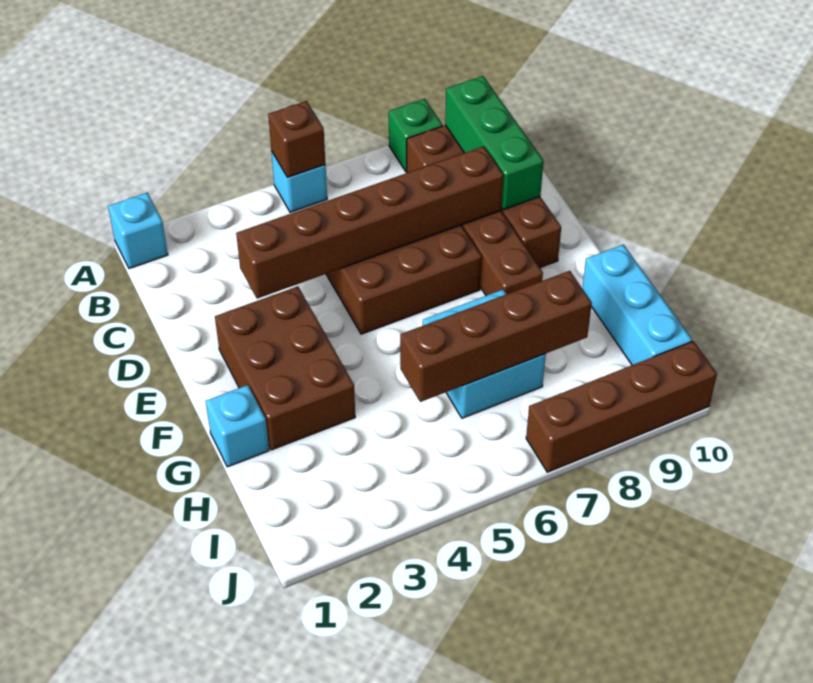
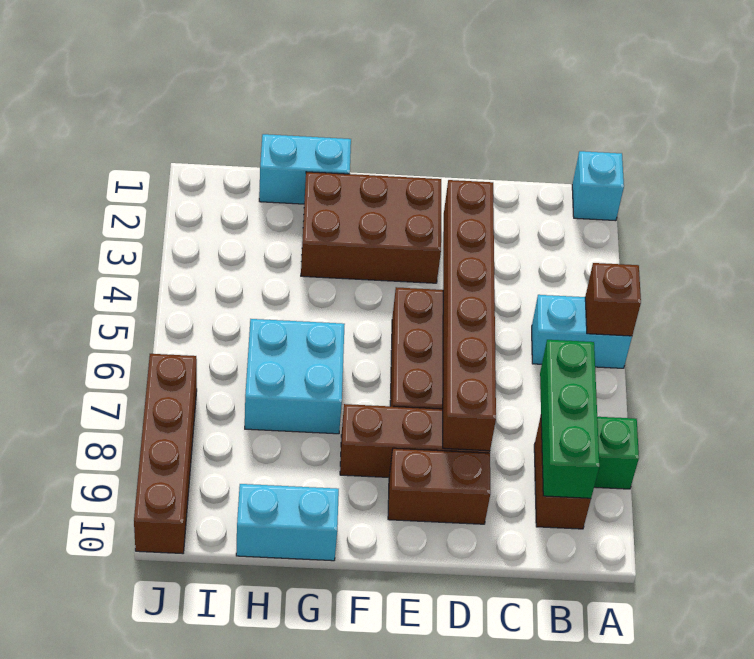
cyan brick A5 level 1 -> cyan brick A5:B5 level 1
green brick B9:D9 level 2 -> green brick B7:B9 level 2
cyan brick G1 level 1 -> cyan brick G1:H1 level 1
cyan brick G10:I10 level 1 -> cyan brick G10:H10 level 1
brown brick H5:H8 level 2 -> none

